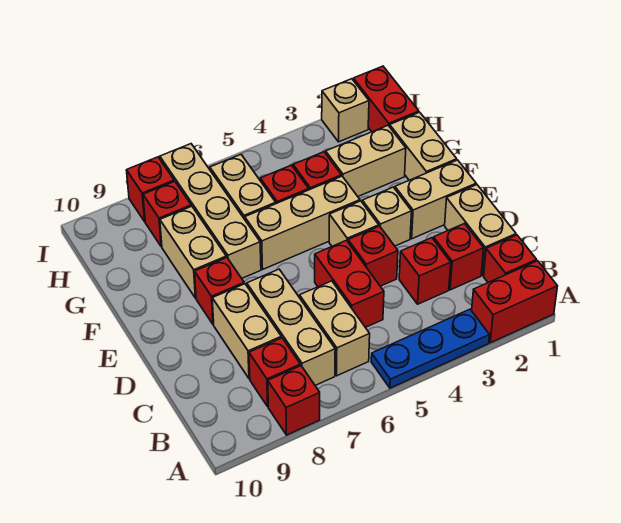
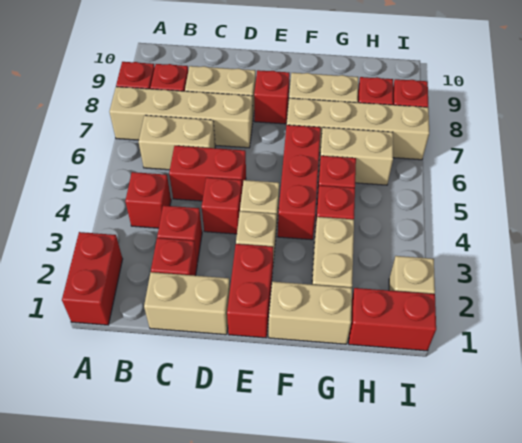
blue plate A3:A5 level 1 -> none
red brick B1 level 1 -> red brick B4 level 1
tan brick B7:D7 level 1 -> tan brick A7:D7 level 1
tan brick E1:E2 level 1 -> red brick E1:E2 level 1
tan brick F4:F6 level 1 -> red brick F4:F6 level 1

